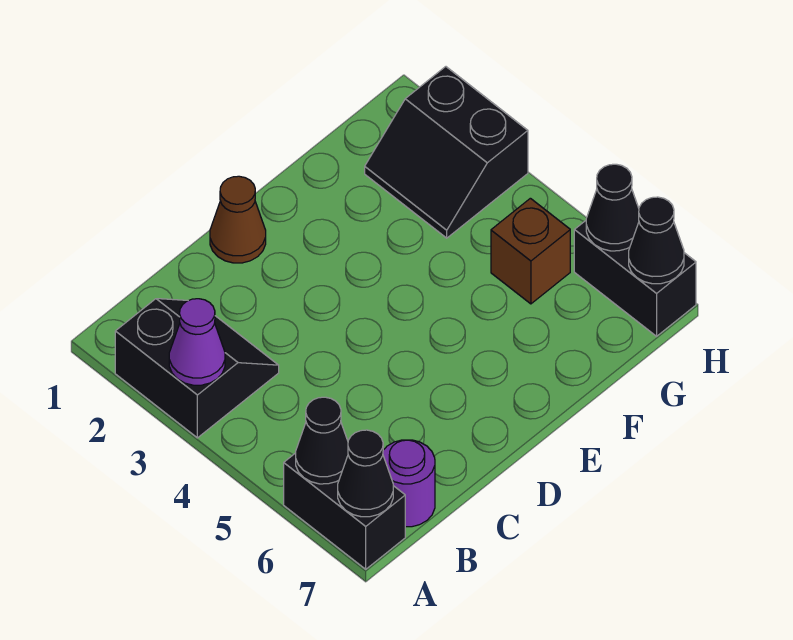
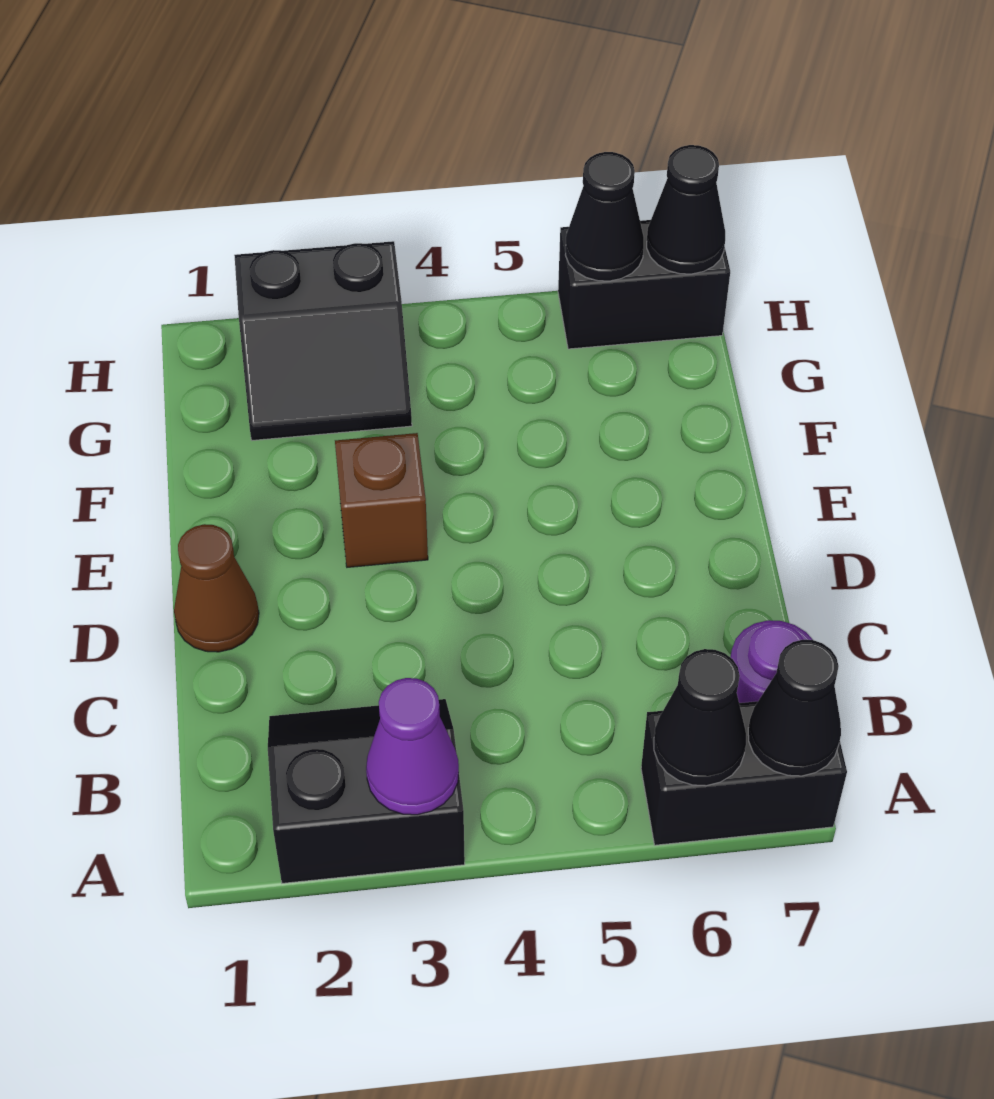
brown brick G5 level 1 -> brown brick E3 level 1

